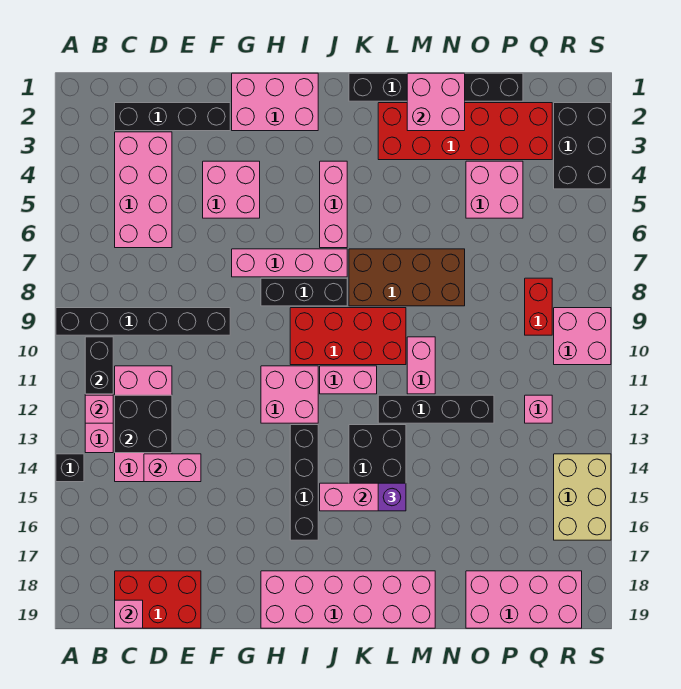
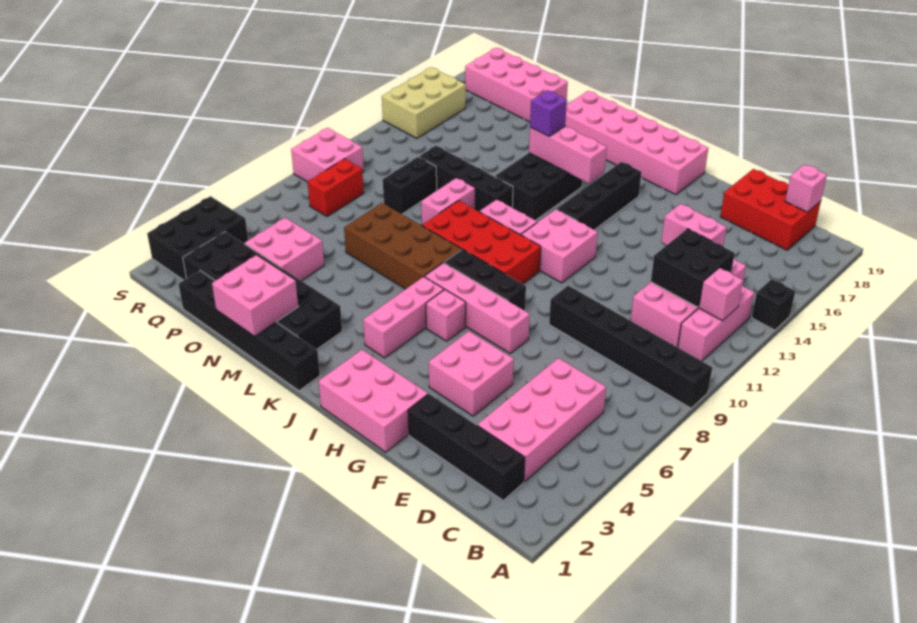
black brick B10:B11 level 2 -> black brick O10:O11 level 1
red brick L2:Q3 level 1 -> black brick L2:Q3 level 1
pink brick Q12 level 1 -> pink brick I6 level 1

